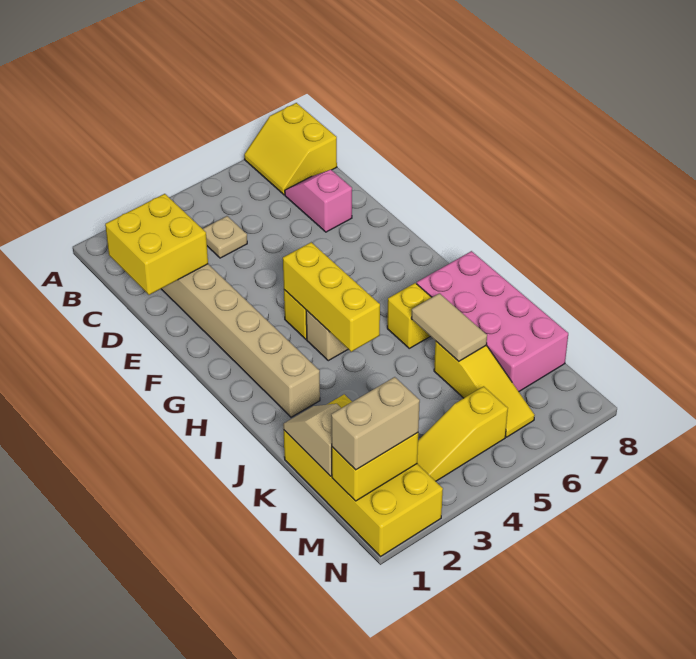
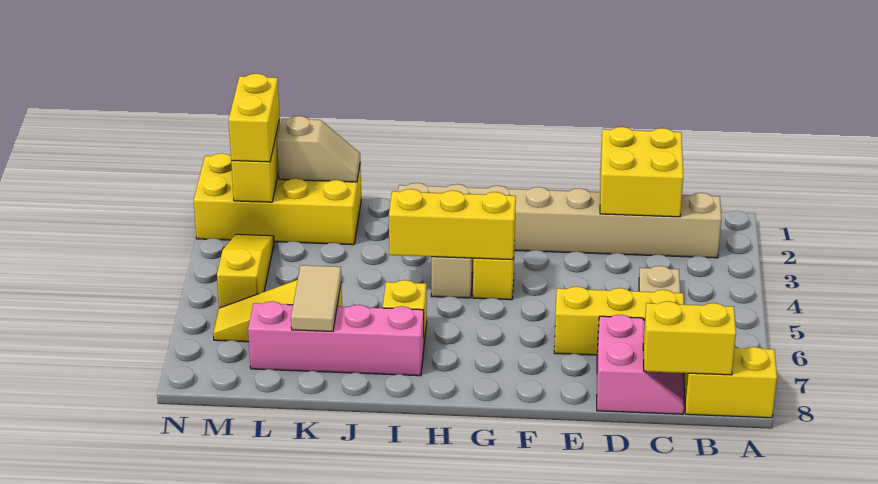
none -> yellow brick B8:C8 level 2
none -> yellow brick C6:E6 level 1
pink slope C7:D7 level 1 top D -> pink slope C7:D8 level 1 top D
pink brick I7:L8 level 1 -> pink brick I7:L7 level 1
tan tile J6:K6 level 2 -> tan tile K6:K7 level 2
tan brick M1:M2 level 3 -> yellow brick M1:M2 level 3

